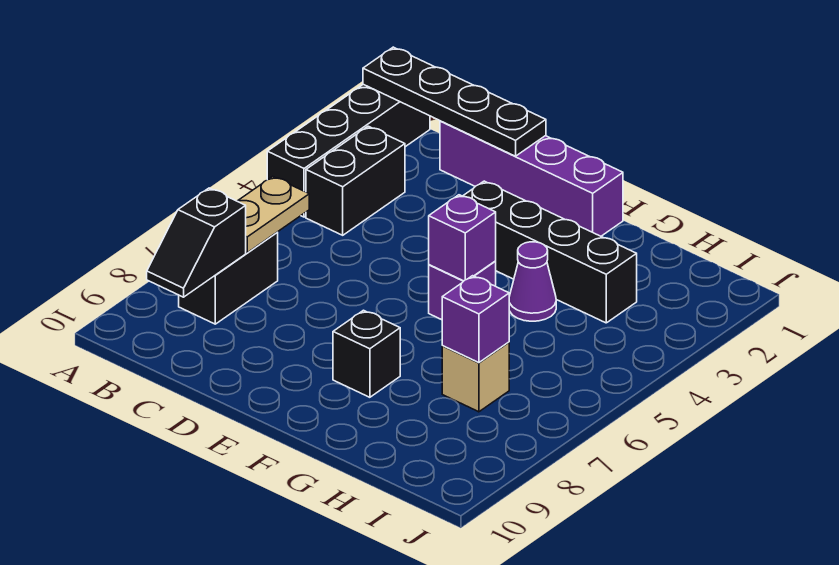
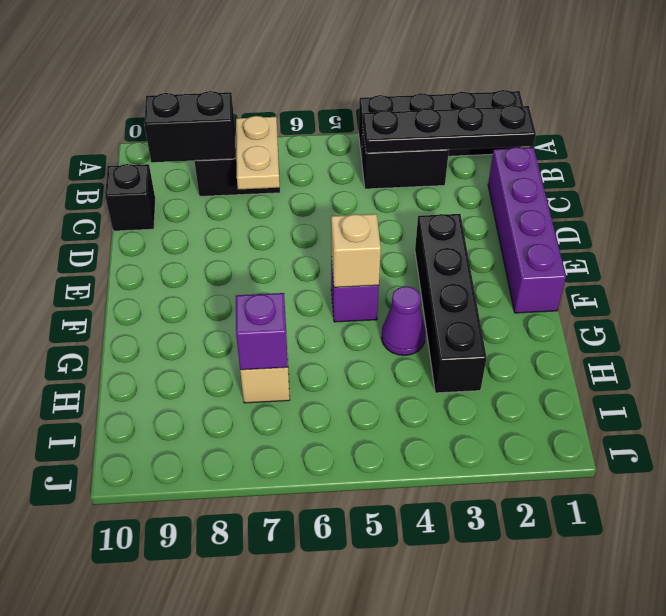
black plate A1:D1 level 2 -> black plate B1:B4 level 2
tan plate B6:B7 level 2 -> tan plate B7:C7 level 2
black slope B8:B9 level 2 top 8 -> black brick B8:B9 level 2
purple brick F5 level 2 -> tan brick F5 level 2
black brick F8 level 1 -> black brick C10 level 1

